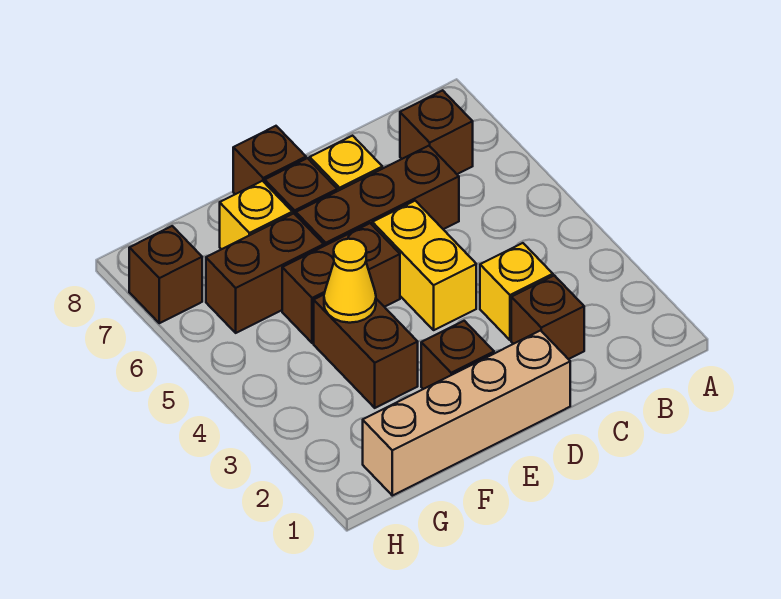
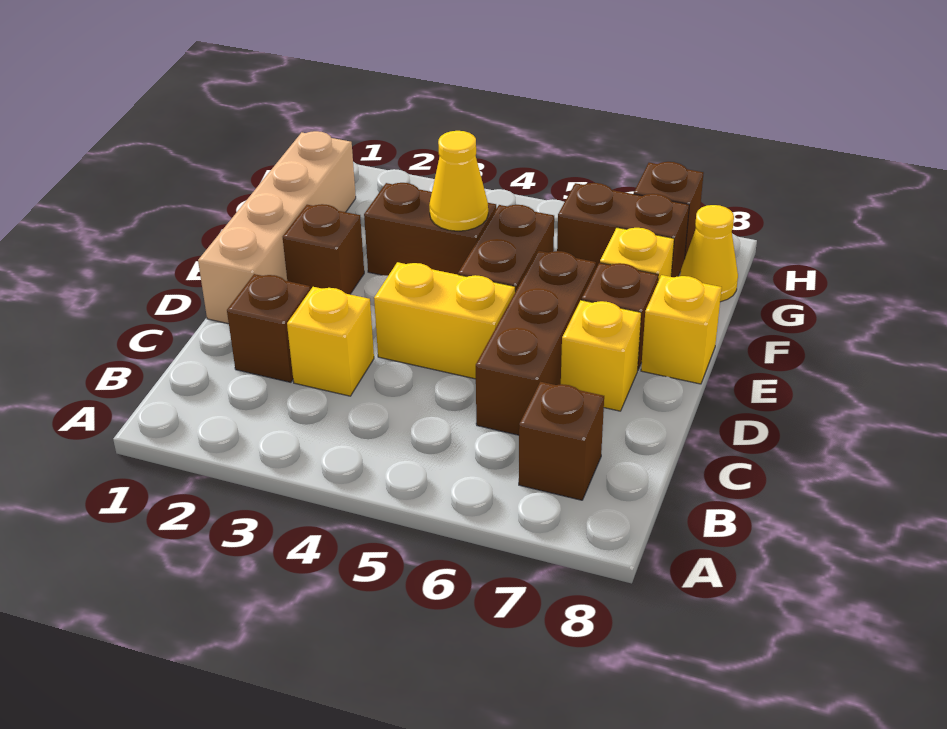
brown brick E8 level 1 -> yellow brick E8 level 1
brown brick F6:G6 level 1 -> brown brick G6:G7 level 1
none -> yellow cone G8 level 1

